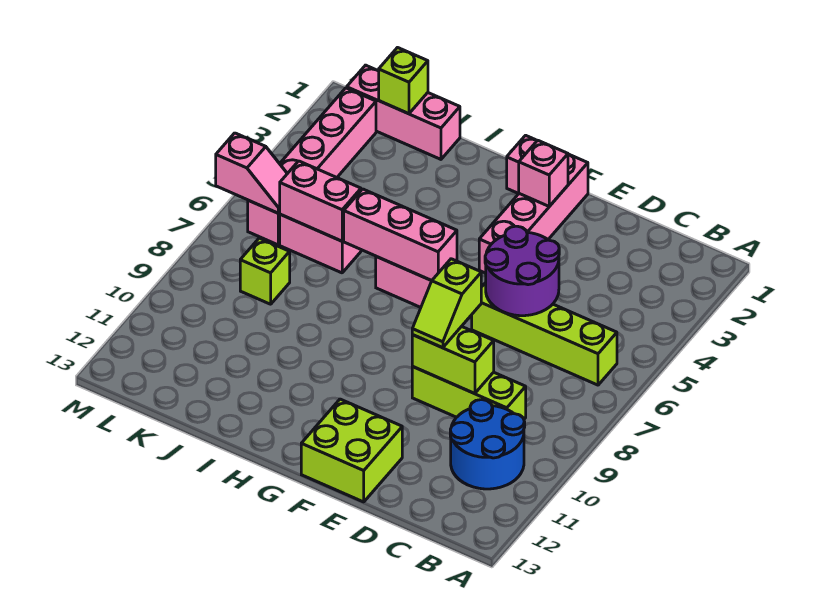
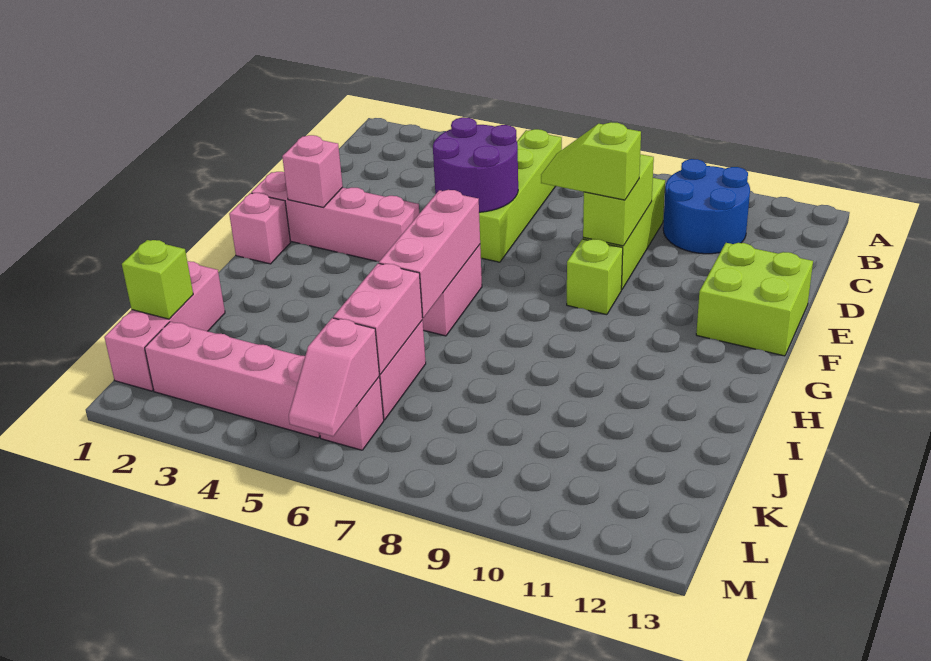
lime slope E8:E9 level 3 top 8 -> lime slope E8:E9 level 3 top 9
lime brick K8 level 1 -> lime brick F9 level 1
pink slope L6:M6 level 2 top M -> pink slope L6:M6 level 2 top L

